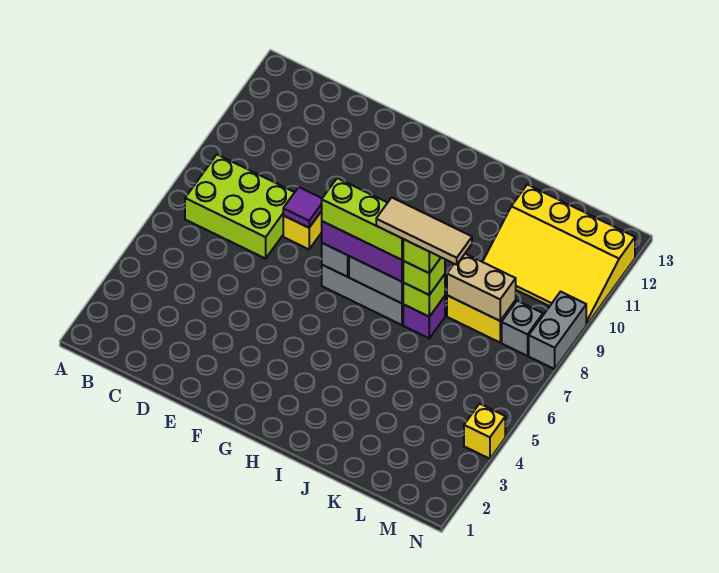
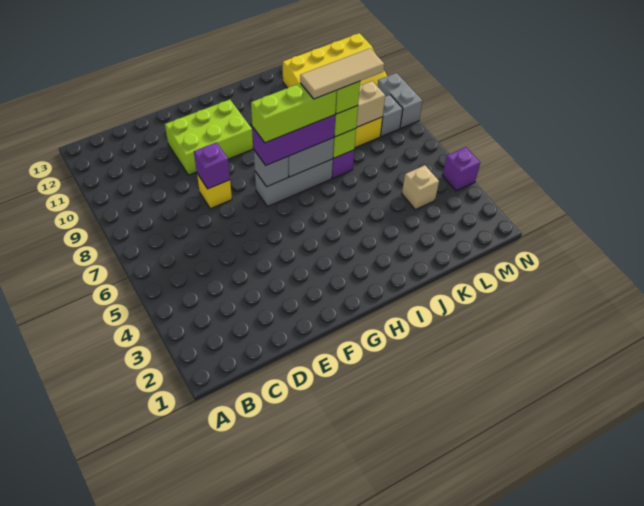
lime brick B7:D8 level 1 -> lime brick E10:G11 level 1
purple tile E8 level 2 -> purple brick E8 level 2
none -> tan brick L4 level 1
yellow brick N4 level 1 -> purple brick N4 level 1

